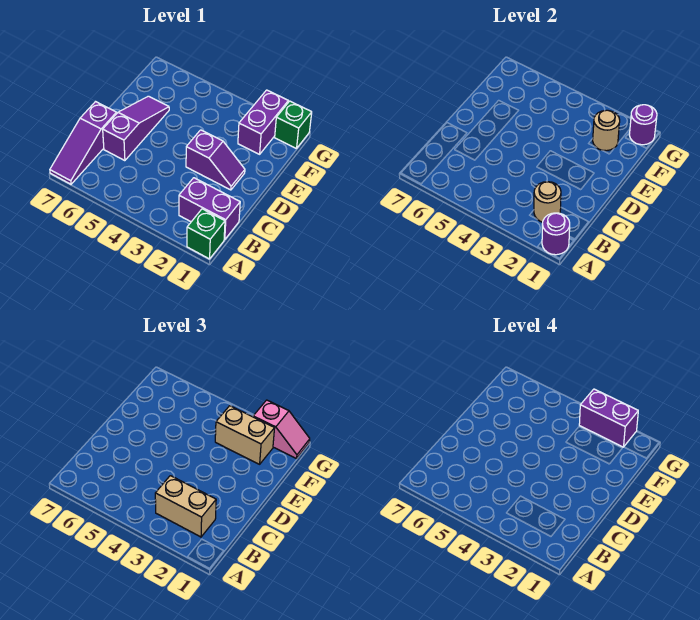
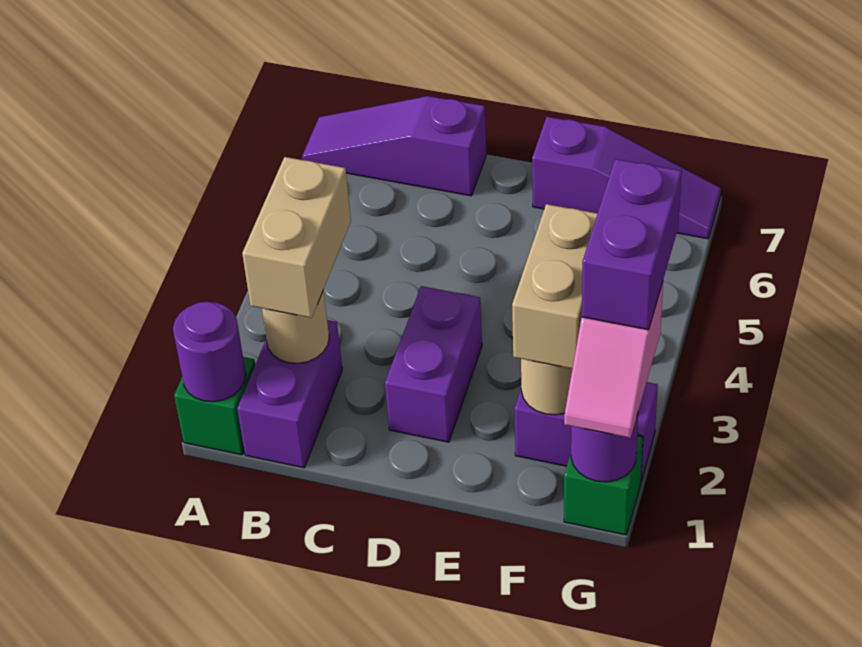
purple slope C6:E6 level 1 top C -> purple slope E7:G7 level 1 top E
purple slope D2:D3 level 1 top 3 -> purple brick D2:D3 level 1

